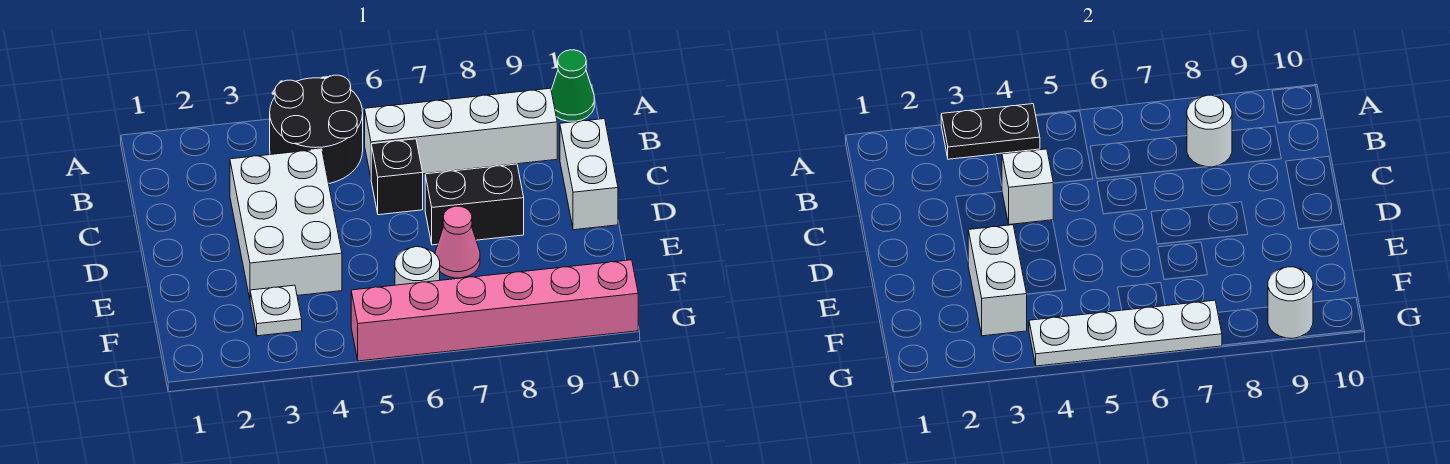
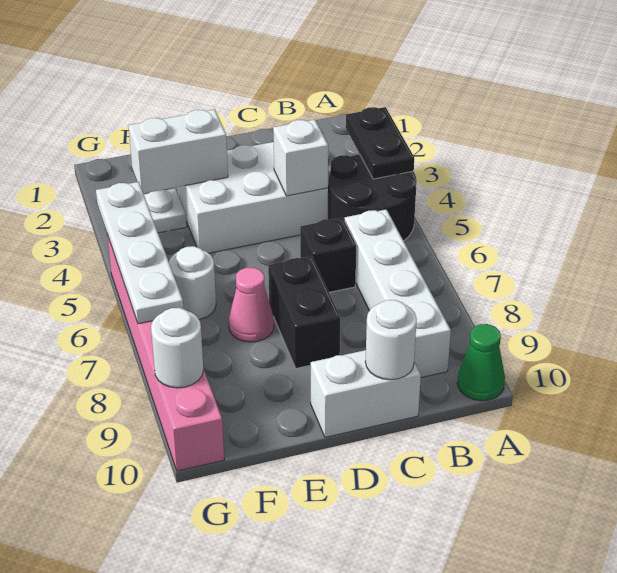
white round brick B8 level 2 -> white round brick C10 level 2

